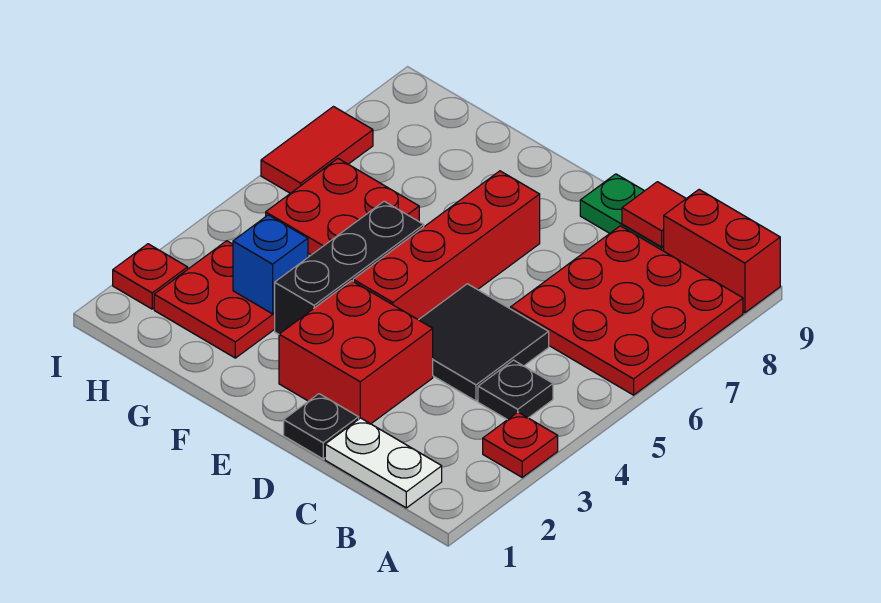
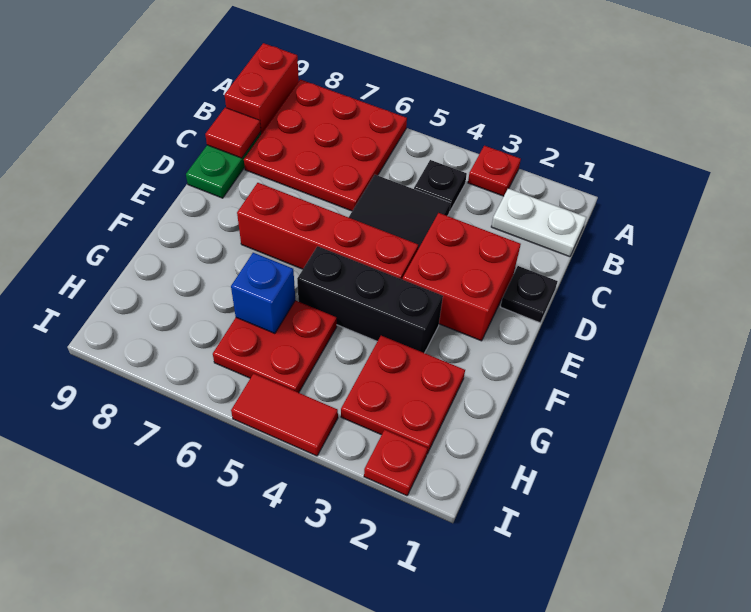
white plate B1:C1 level 1 -> white plate B1:B2 level 1
blue brick G3 level 2 -> blue brick G6 level 2
red tile I6:I7 level 1 -> red tile I4:I5 level 1

